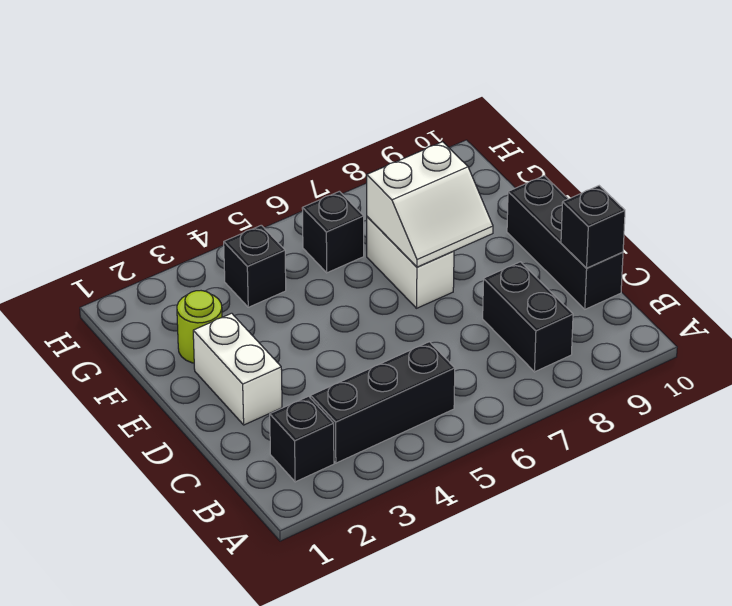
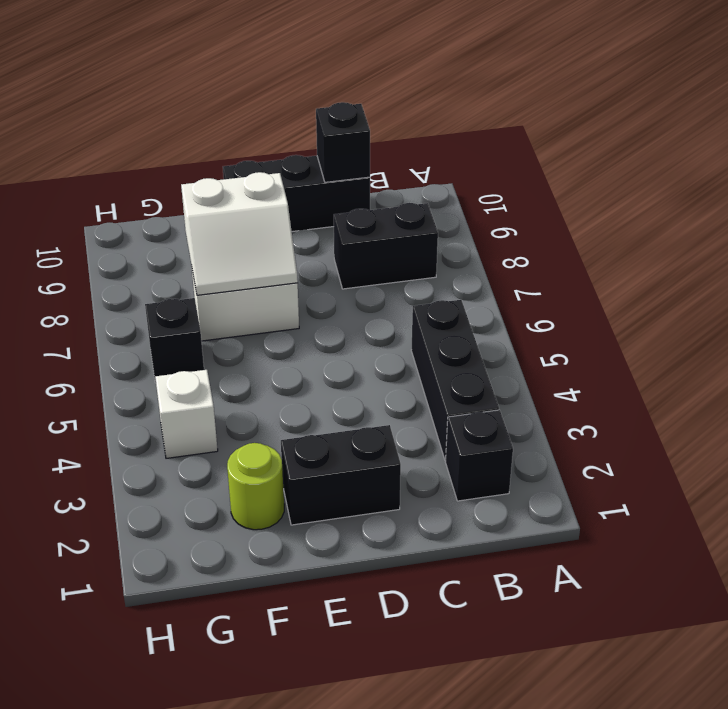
white brick D2:E2 level 1 -> black brick D2:E2 level 1
white slope E7:F8 level 2 top F -> white slope E7:F8 level 2 top 8
black brick G4 level 1 -> white brick G4 level 1

